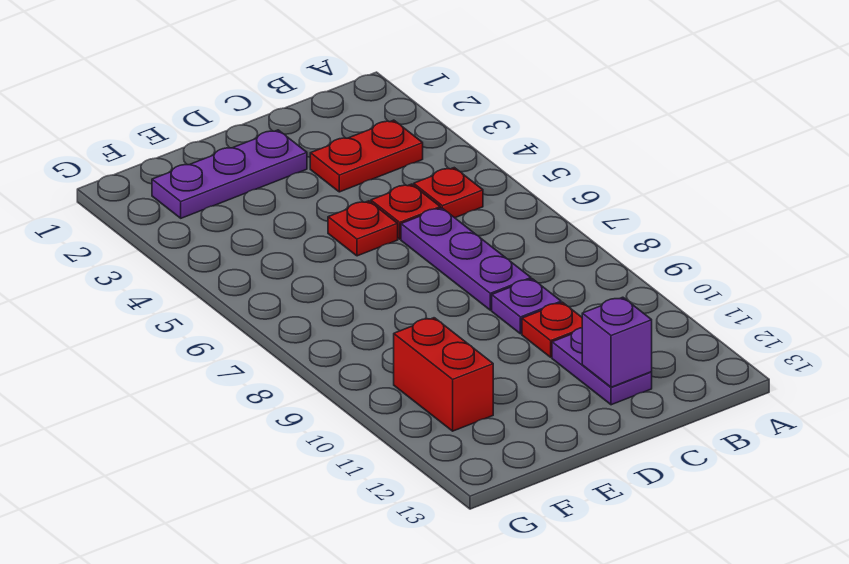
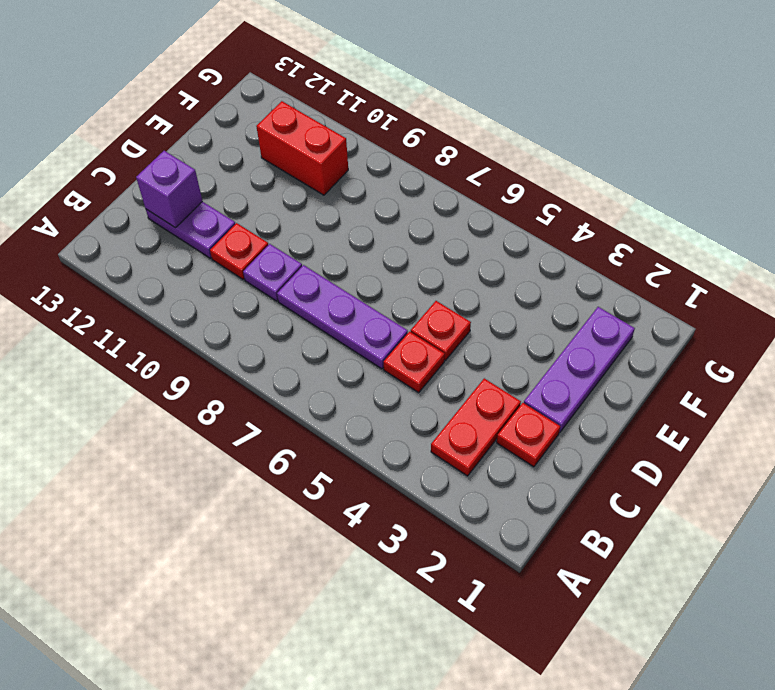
red plate B5 level 1 -> red plate C2 level 1

